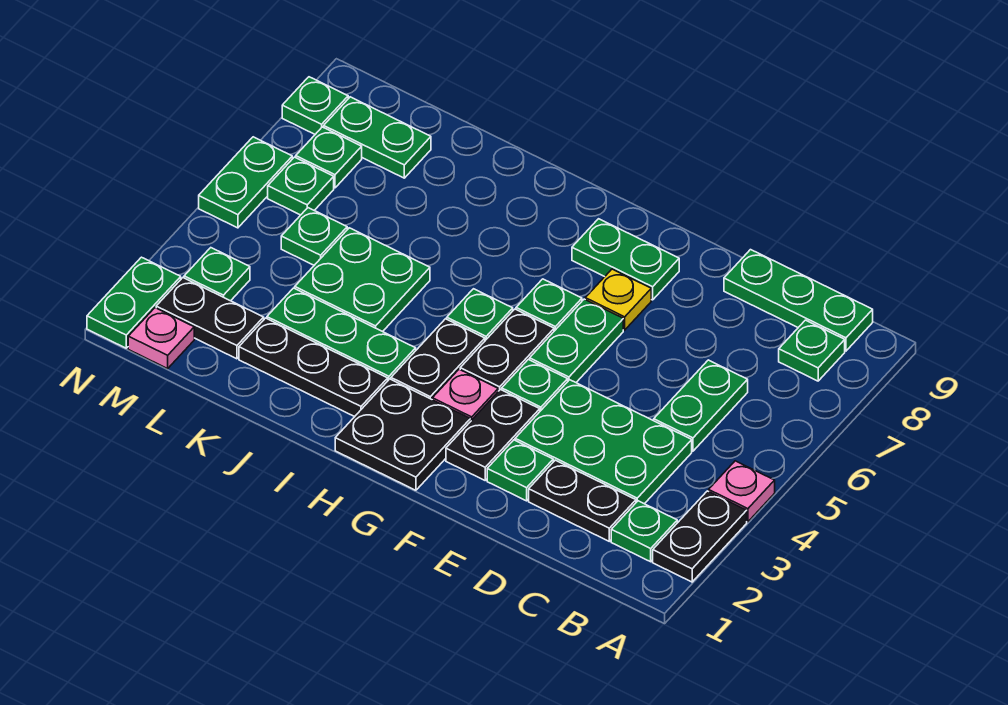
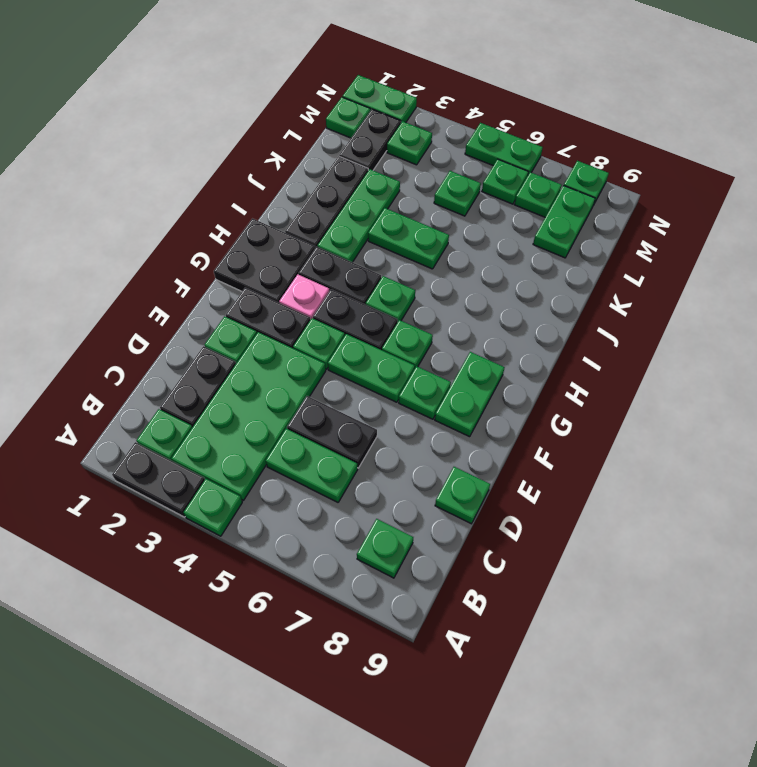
pink plate A4 level 1 -> green plate A4 level 1
green plate B9:D9 level 1 -> green plate D9 level 1
green plate C3:E4 level 1 -> green plate B3:E4 level 1
none -> black plate D5:D6 level 1
yellow plate F7 level 1 -> green plate F7 level 1
green plate J4:K5 level 1 -> green plate J4:J5 level 1
pink plate M1 level 1 -> green plate M1 level 1

